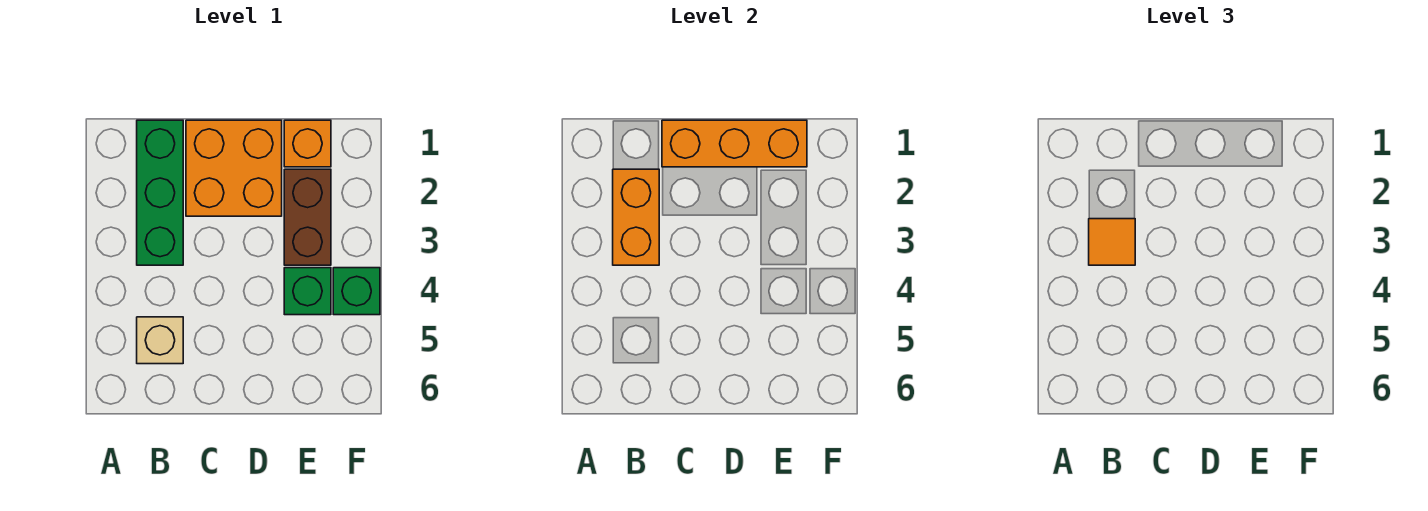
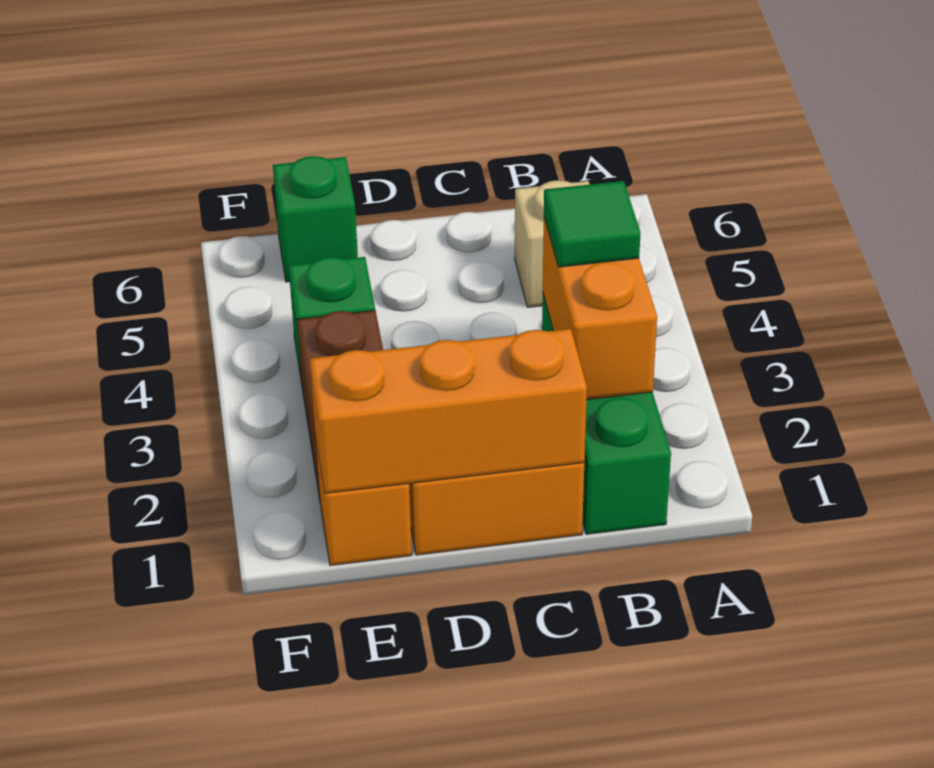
orange tile B3 level 3 -> green tile B3 level 3
green brick F4 level 1 -> green brick E6 level 1

